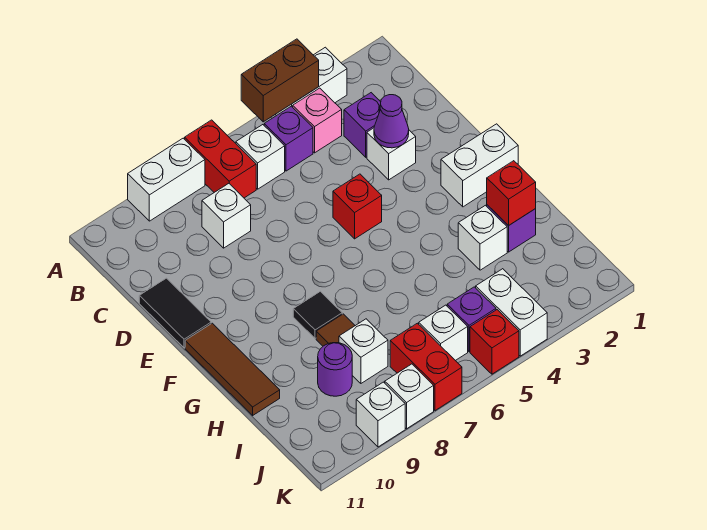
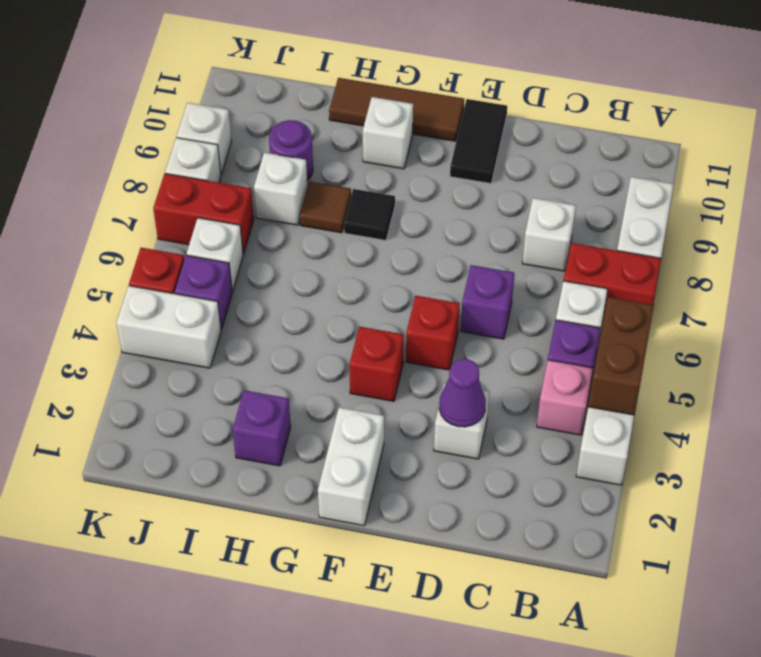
purple brick C3 level 1 -> purple brick D6 level 1
black tile D11:E11 level 1 -> black tile E10:E11 level 1
red brick H2 level 2 -> red brick F4 level 1
white brick H3 level 1 -> white brick G10 level 1

